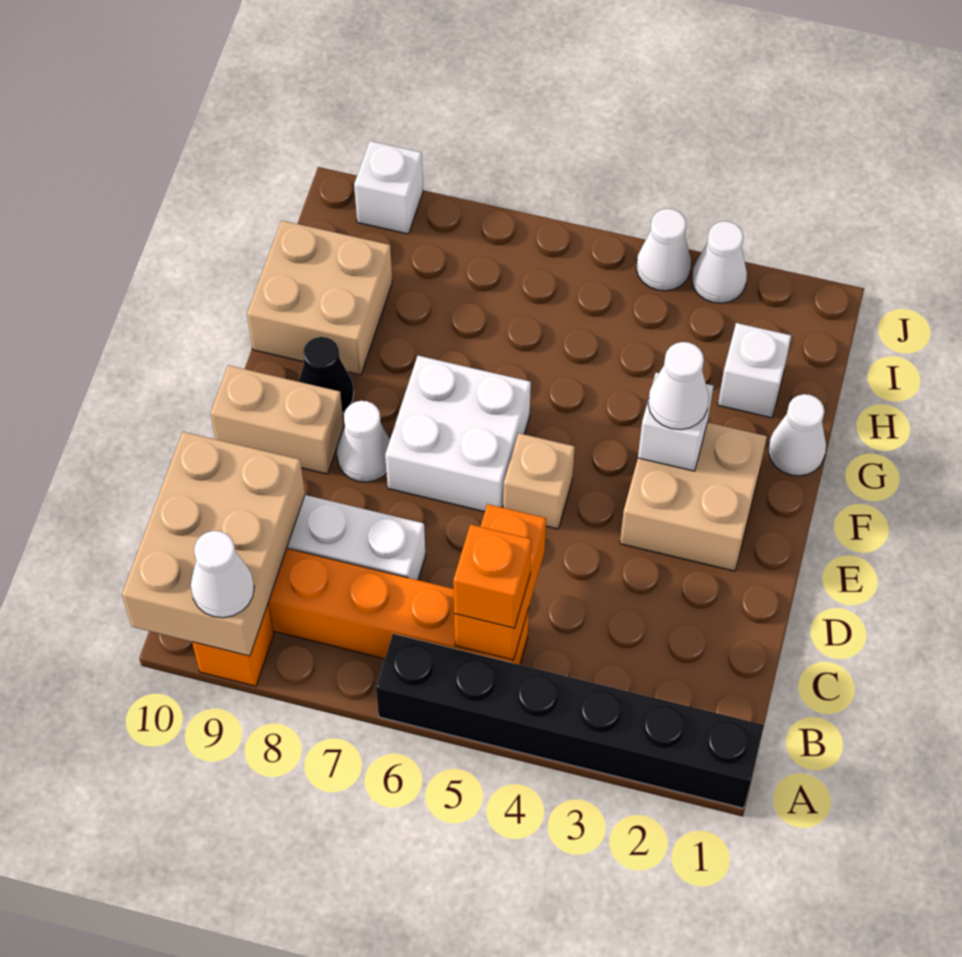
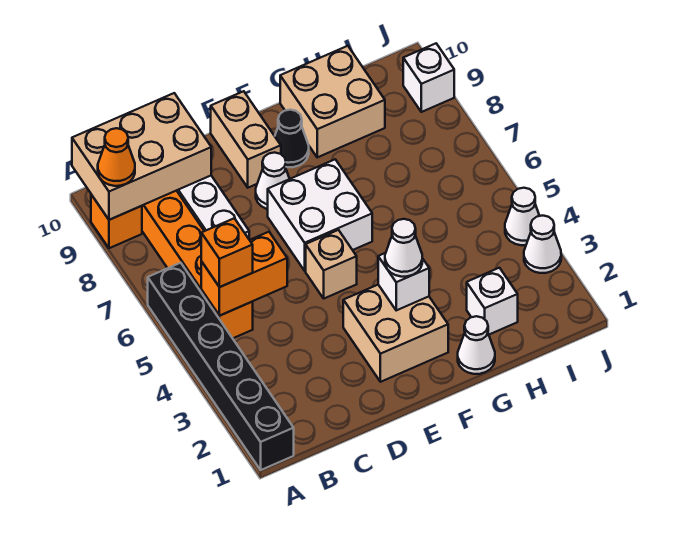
white cone A9 level 3 -> orange cone A9 level 3

